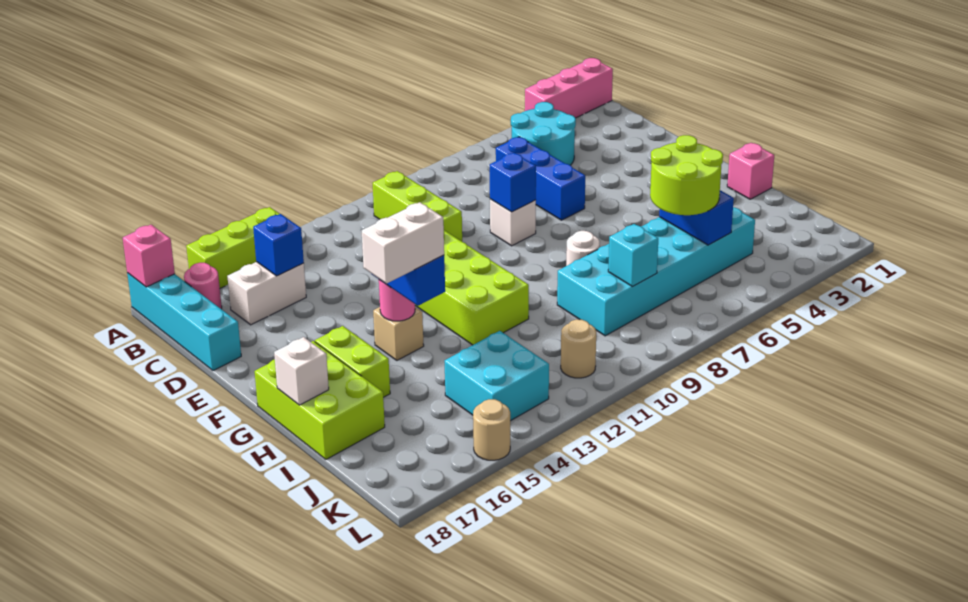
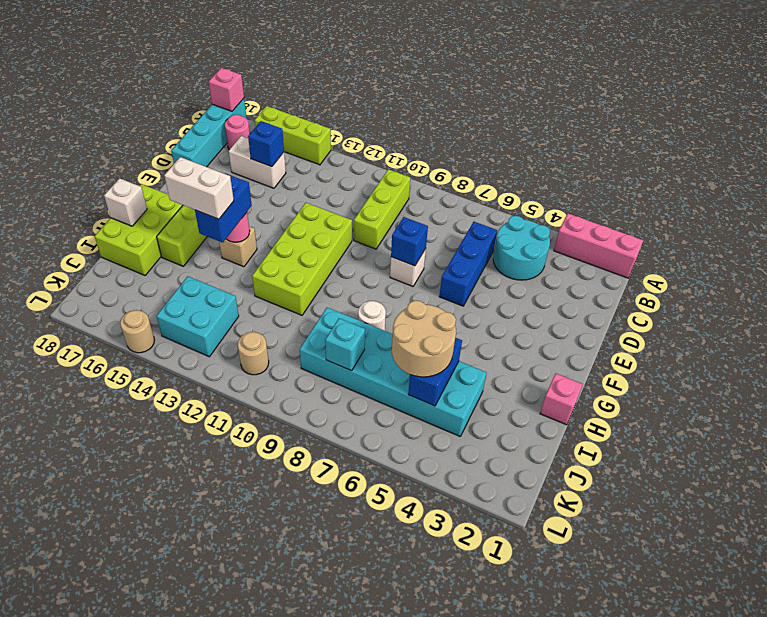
lime round brick I5:J6 level 3 -> tan round brick I5:J6 level 3

